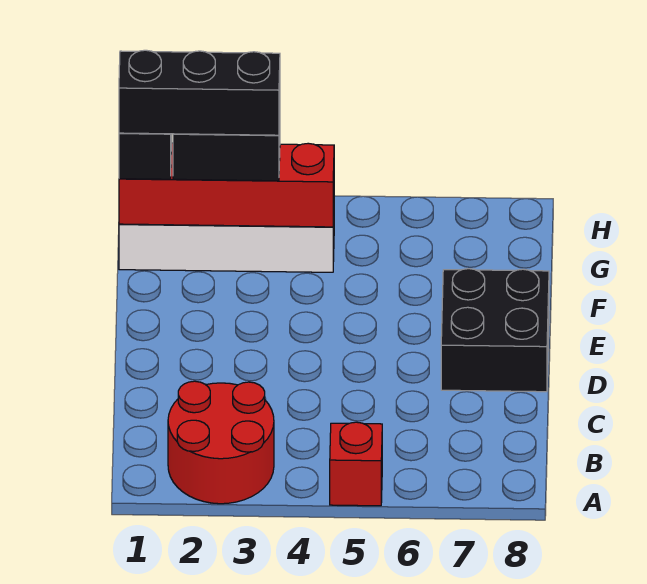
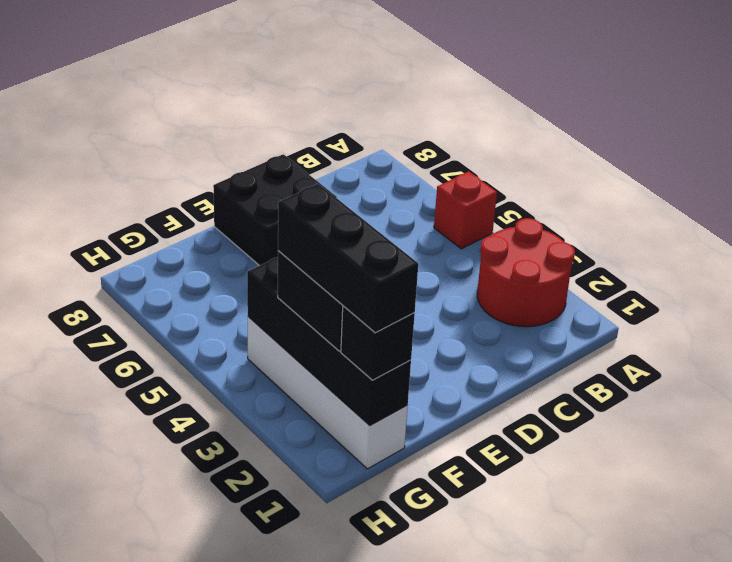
red brick G1:G4 level 2 -> black brick G1:G4 level 2

